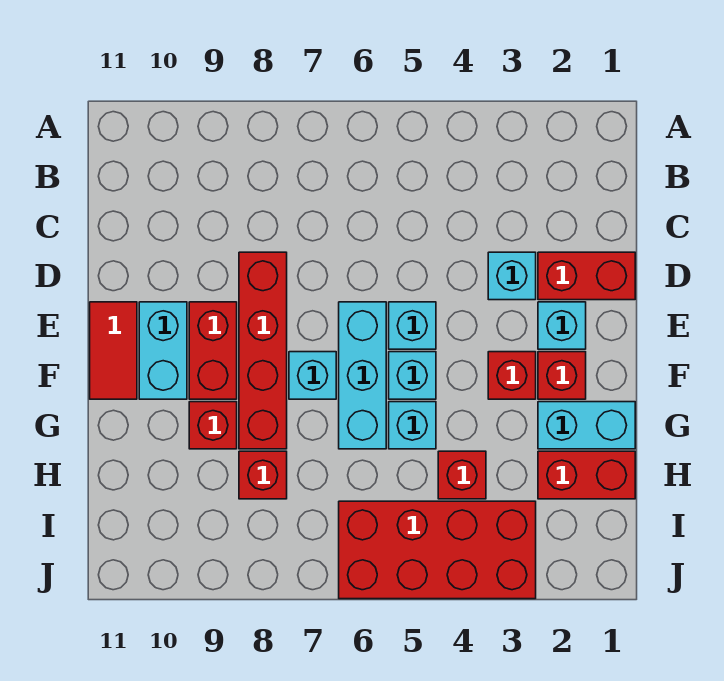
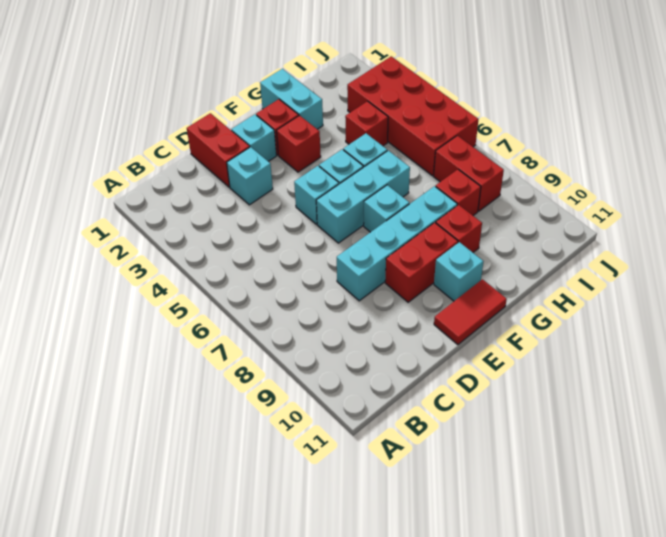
red brick D8:G8 level 1 -> cyan brick D8:G8 level 1
cyan brick E10:F10 level 1 -> cyan brick F10 level 1
red brick H1:H2 level 1 -> red brick I7:I8 level 1

